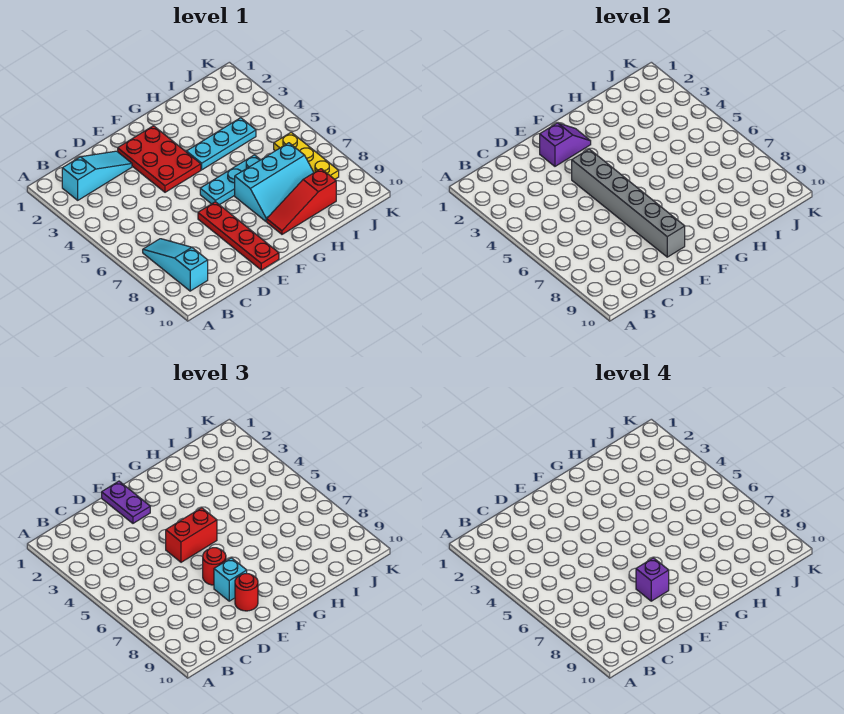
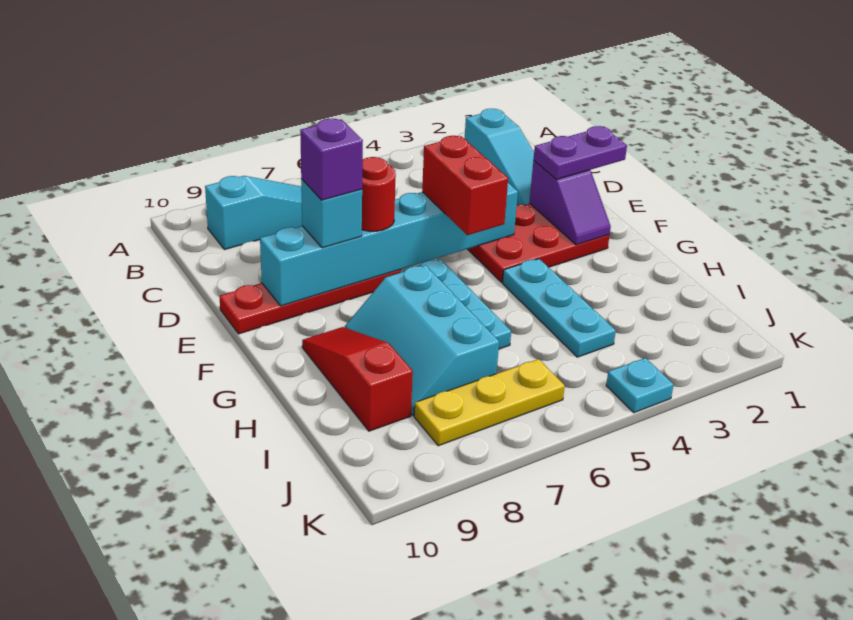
grey brick E4:E9 level 2 -> cyan brick E4:E9 level 2
red round brick E9 level 3 -> none
none -> cyan plate K4 level 1

